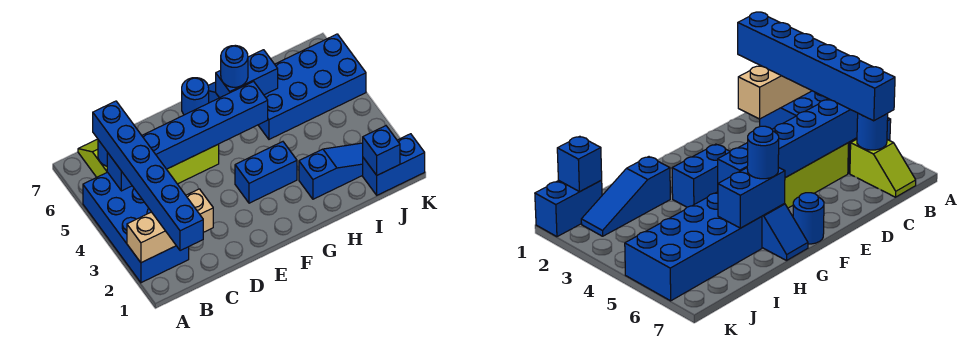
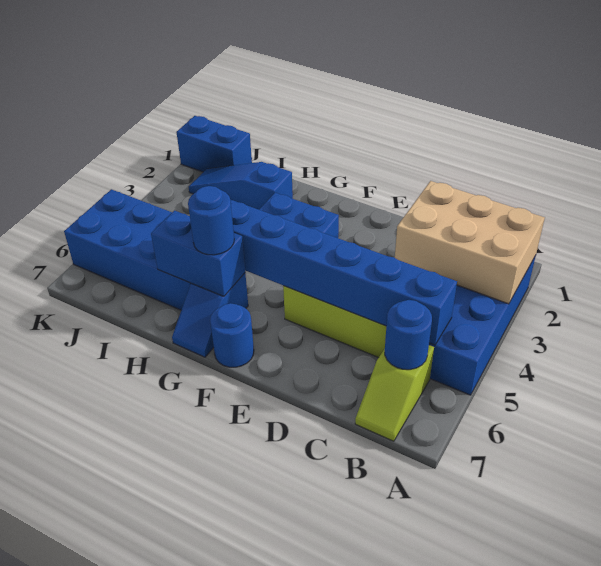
tan brick A2:C2 level 2 -> tan brick A2:C3 level 2
blue brick B1:B6 level 3 -> none
blue brick J1 level 2 -> none

